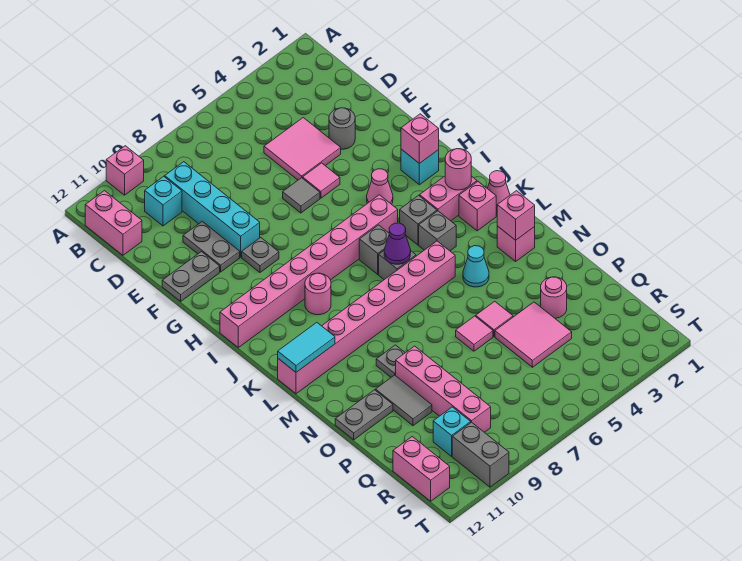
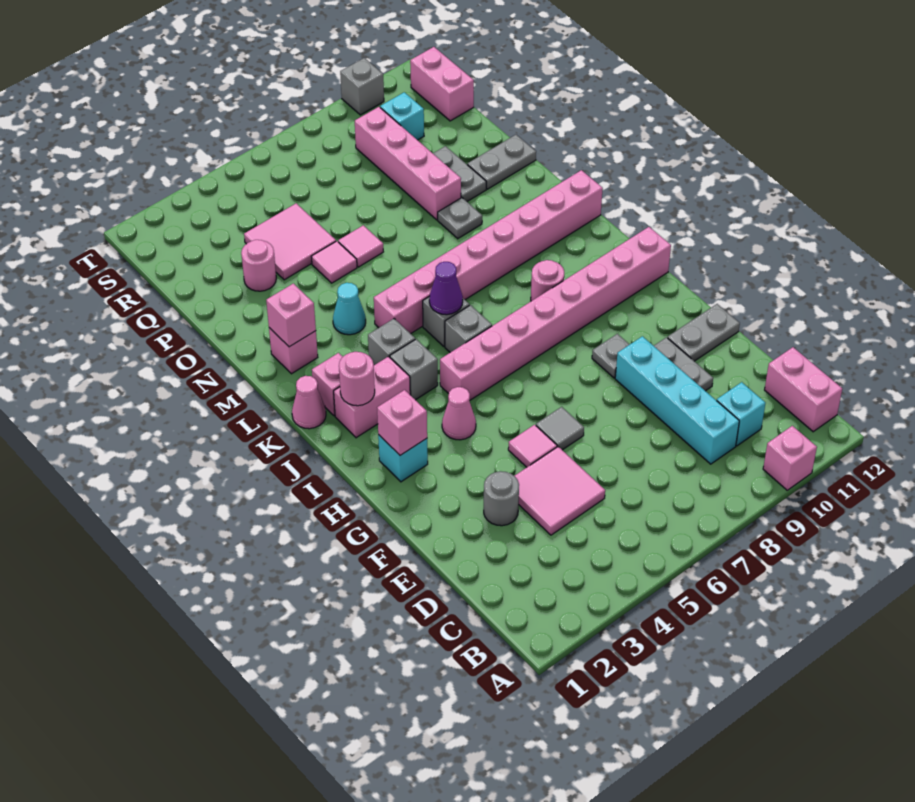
cyan tile L11:L12 level 2 -> none
grey tile O10:P10 level 1 -> grey plate O10:P10 level 1
grey brick S10:T10 level 1 -> grey brick T10 level 1

